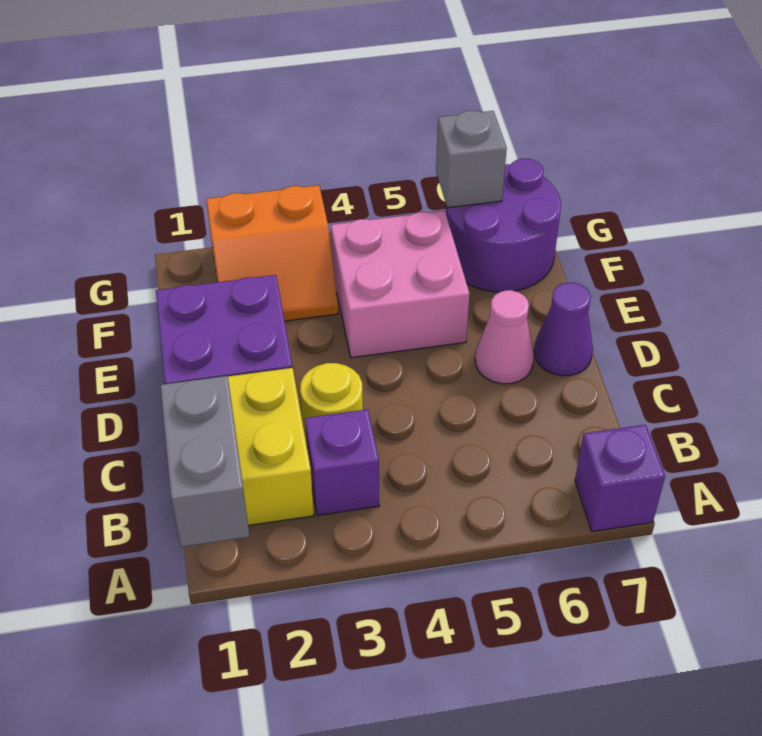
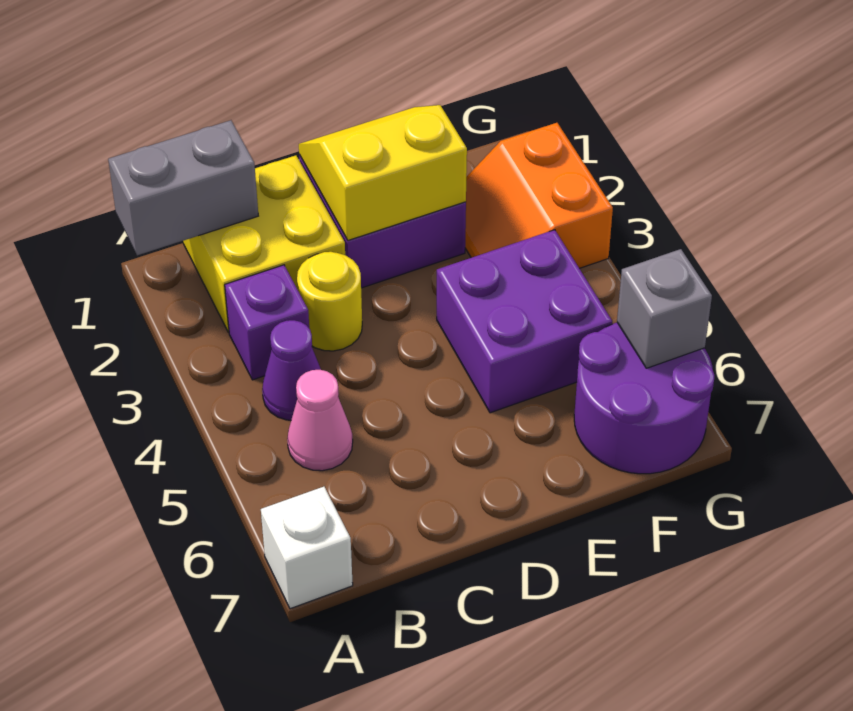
purple brick A7 level 1 -> white brick A7 level 1
none -> yellow slope D1:E2 level 2 top 2
pink cone D6 level 1 -> pink cone B5 level 1
purple cone D7 level 1 -> purple cone B4 level 1
pink brick E4:F5 level 1 -> purple brick E4:F5 level 1

